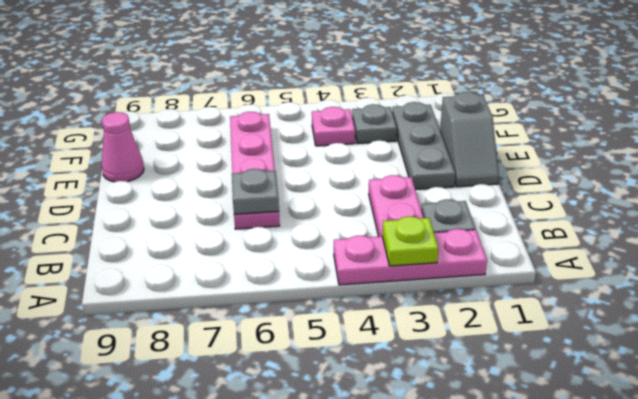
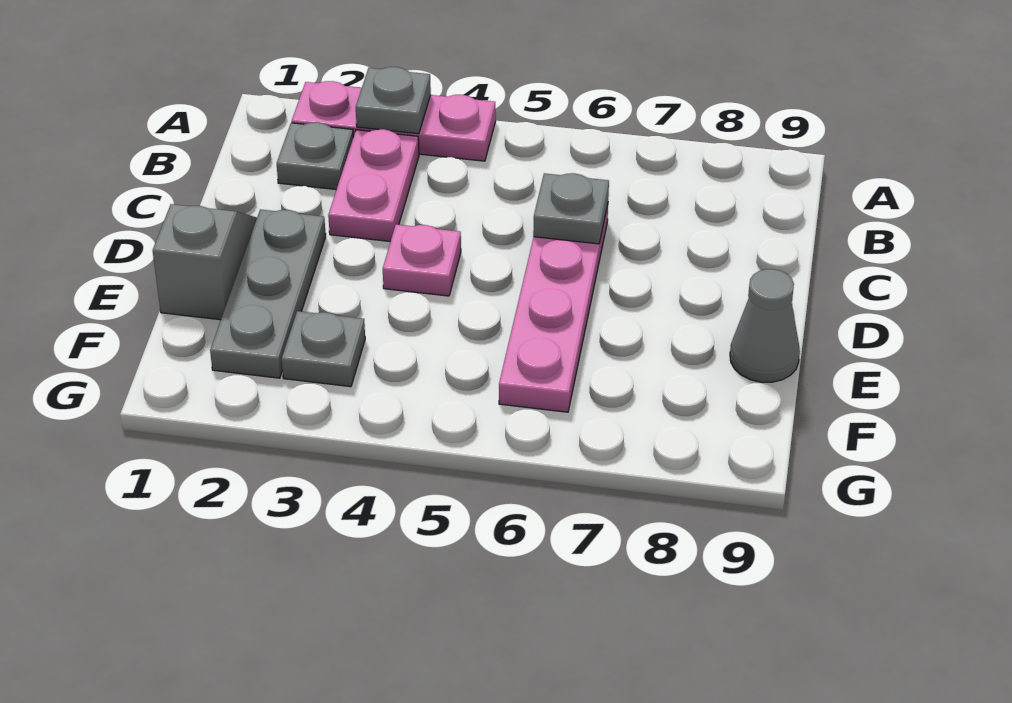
lime plate A3 level 2 -> grey plate A3 level 2
pink cone E9 level 1 -> grey cone E9 level 1
pink plate F4 level 1 -> pink plate D4 level 1

